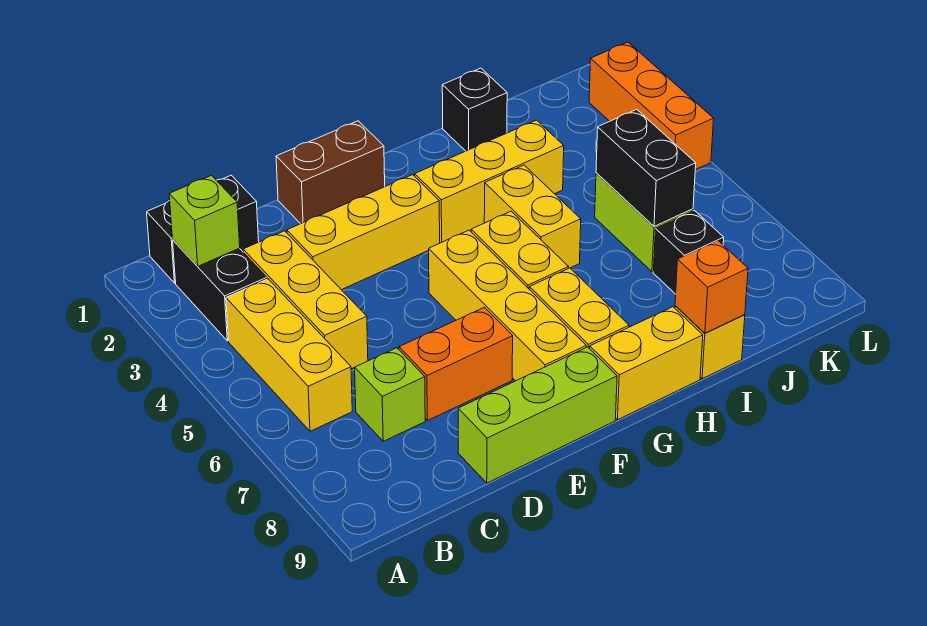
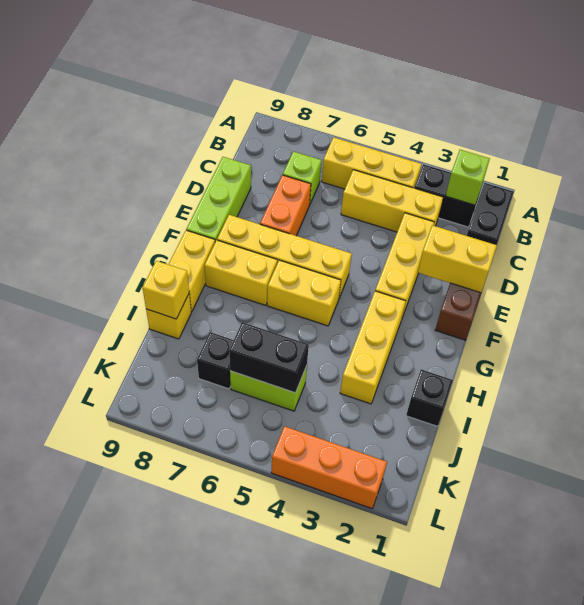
yellow brick H4:H5 level 1 -> yellow brick E1:E2 level 2
orange brick I9 level 2 -> yellow brick I9 level 2

